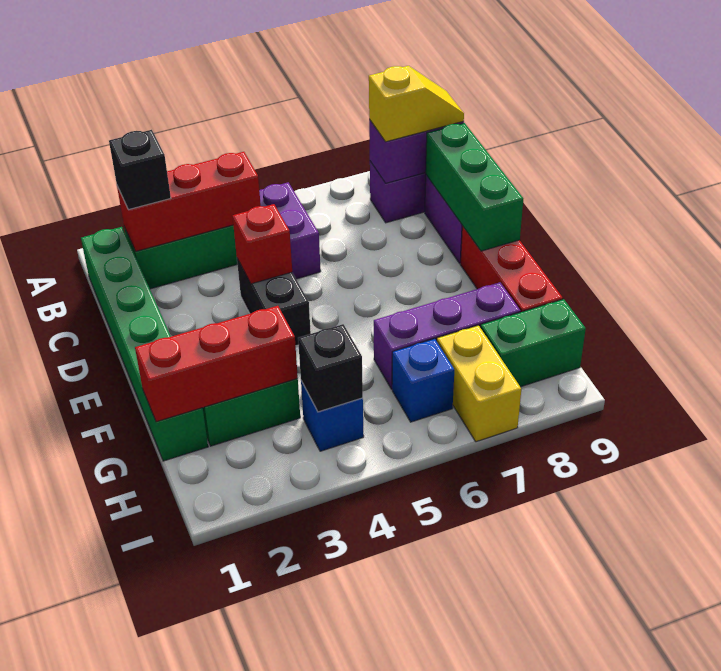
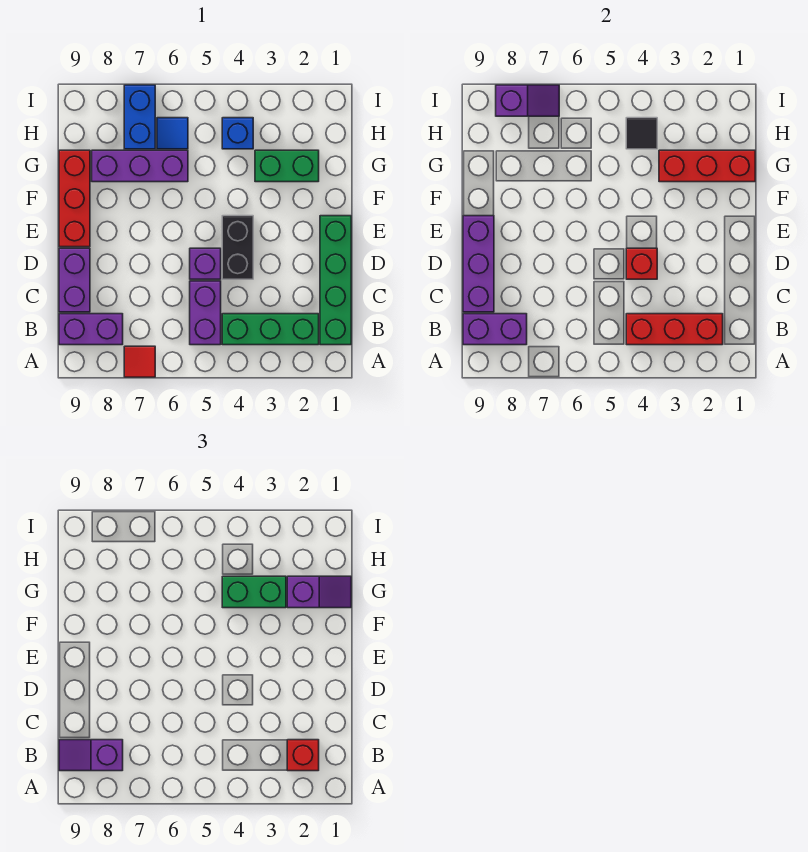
none -> red tile A7 level 1
green brick B1:G1 level 1 -> green brick B1:E1 level 1
black brick B2 level 3 -> red brick B2 level 3
yellow slope B8:B9 level 3 top 8 -> purple slope B8:B9 level 3 top 8
green brick C9:E9 level 2 -> purple brick C9:E9 level 2
none -> purple brick D5 level 1
none -> purple slope G1:G2 level 3 top 2
black brick H4 level 2 -> black tile H4 level 2
blue brick H6 level 1 -> blue tile H6 level 1
yellow brick H7:I7 level 1 -> blue brick H7:I7 level 1
green brick H8:H9 level 1 -> green brick G3:G4 level 3
none -> purple slope I7:I8 level 2 top 8

